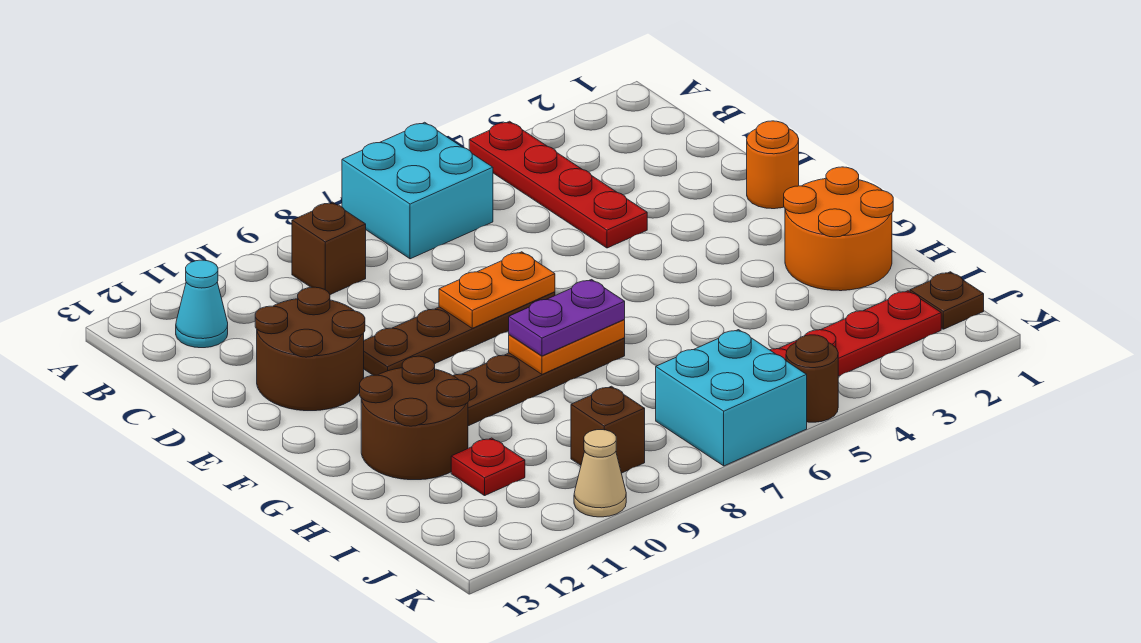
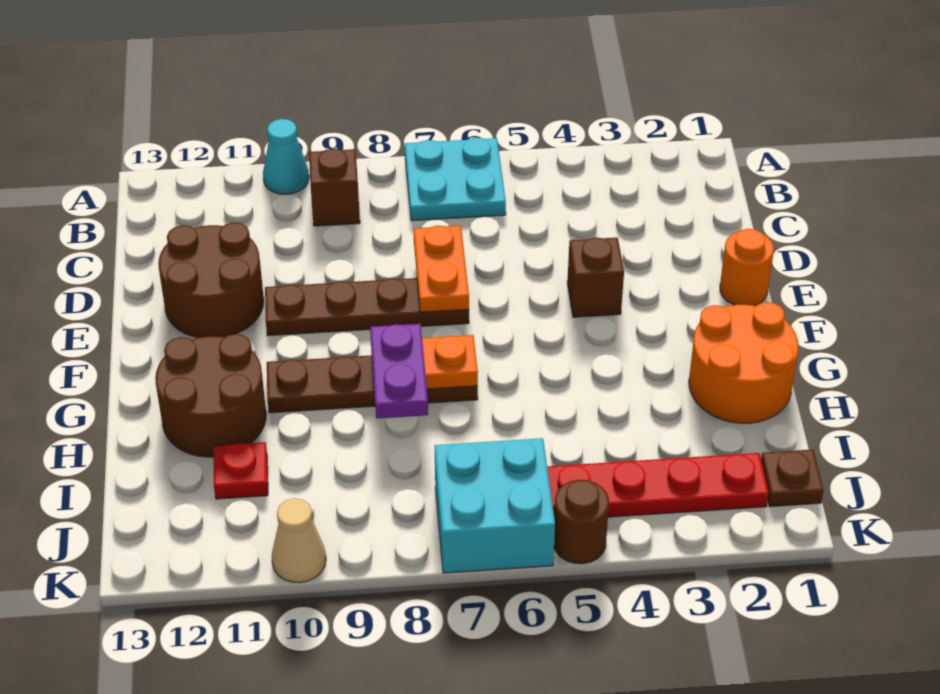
red plate A4:D4 level 1 -> none
cyan brick A6:B7 level 1 -> cyan plate A6:B7 level 1
cyan cone B12 level 1 -> cyan cone A10 level 1
orange plate E7:E8 level 2 -> orange plate D7:E7 level 2
purple plate G7:G8 level 3 -> purple plate G8:H8 level 3
brown brick J9 level 1 -> brown brick E4 level 1

